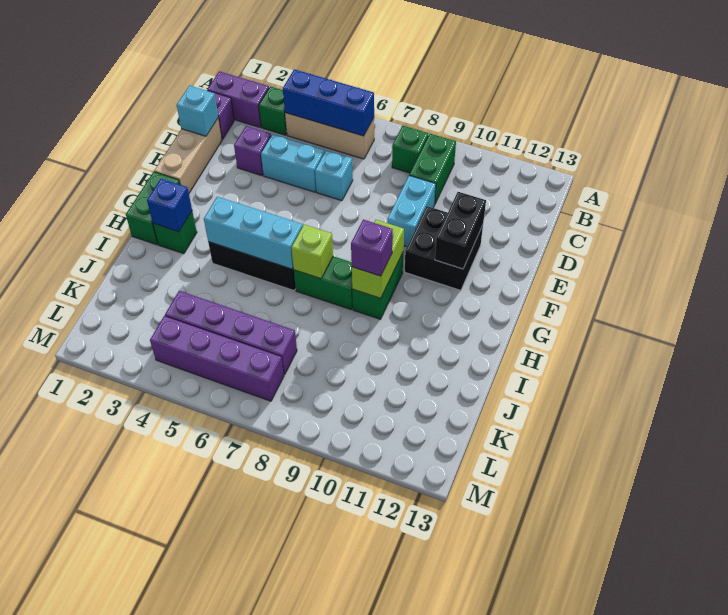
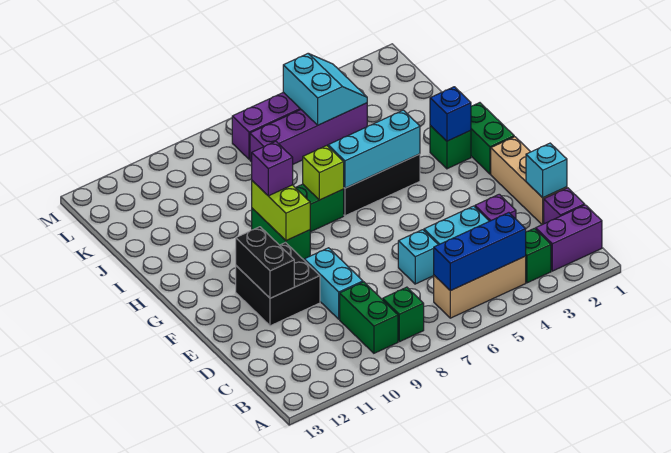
none -> cyan slope K4:L5 level 2 top 5

